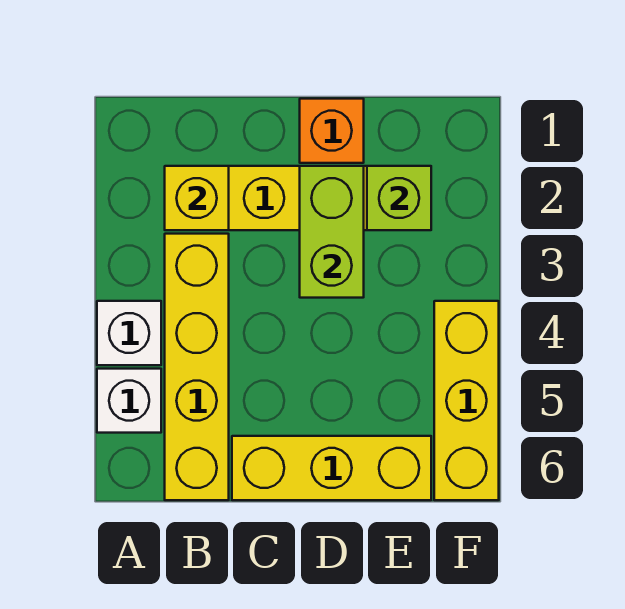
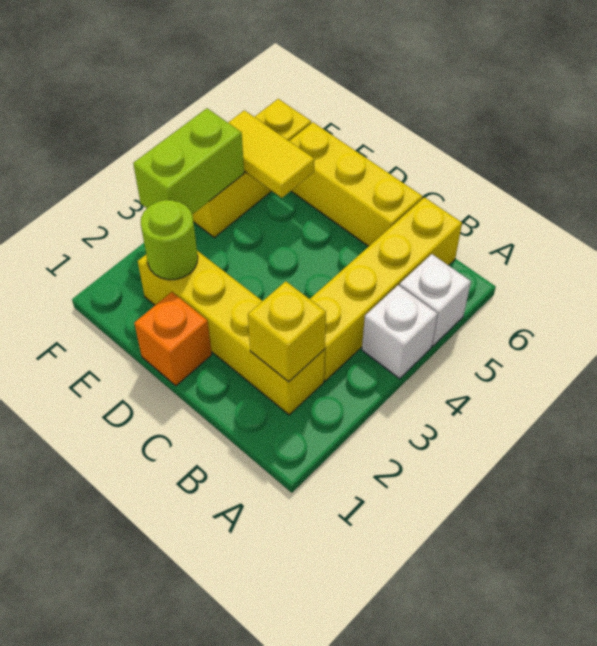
lime brick D2:D3 level 2 -> lime brick F3:F4 level 2
lime brick E2 level 2 -> lime round brick E2 level 2
none -> yellow tile E5:F5 level 2

